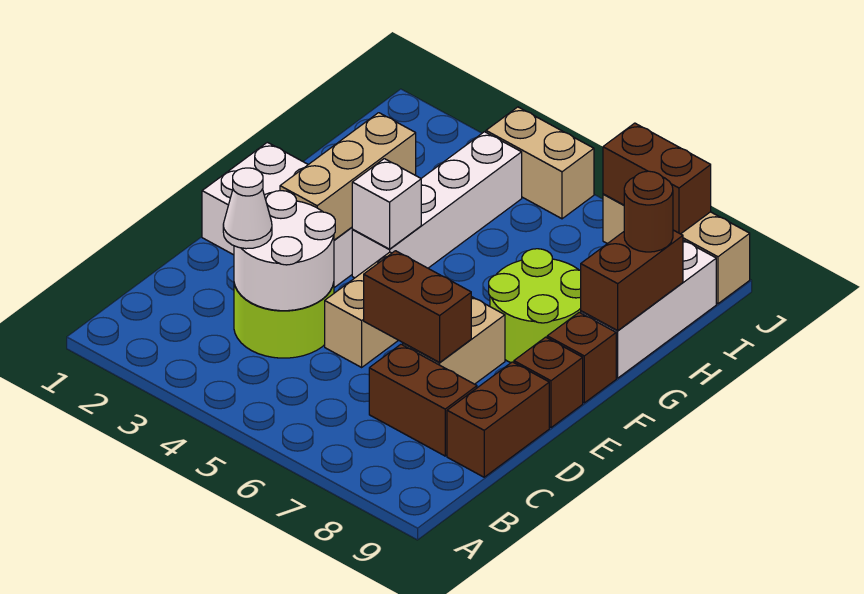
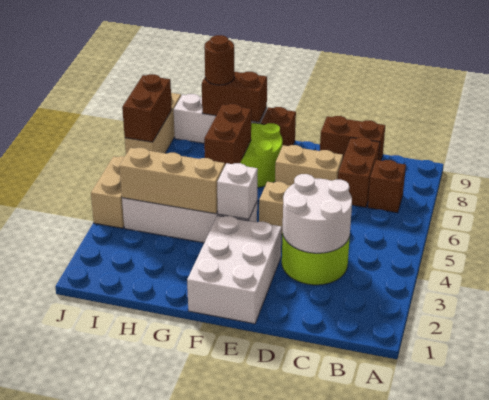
white cone C3 level 3 -> none
brown brick D6:D7 level 2 -> brown brick G6:G7 level 2
tan brick E3:G3 level 2 -> tan brick G4:I4 level 2
brown brick E9 level 1 -> brown brick B7 level 1

